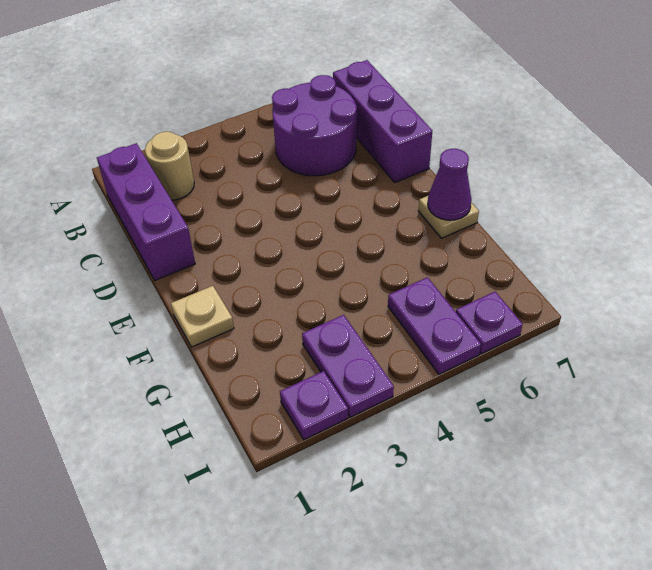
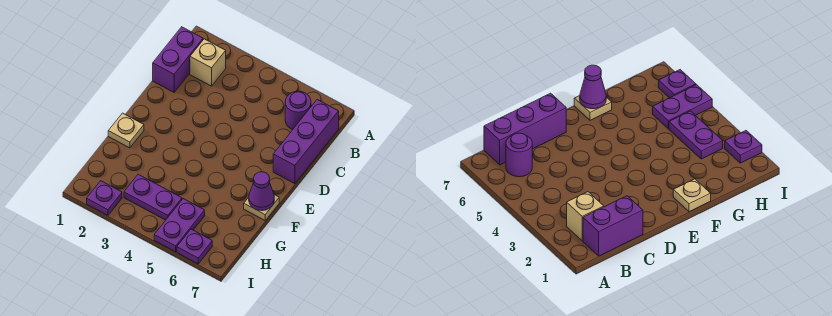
purple brick B1:D1 level 1 -> purple brick B1:C1 level 1
tan round brick B2 level 1 -> tan brick B2 level 1
purple round brick B5:C6 level 1 -> purple round brick B6 level 1
purple plate H3:I3 level 1 -> purple plate H3:H4 level 1

